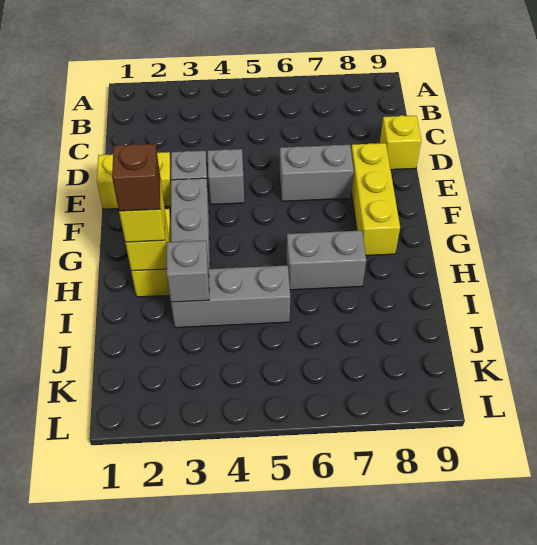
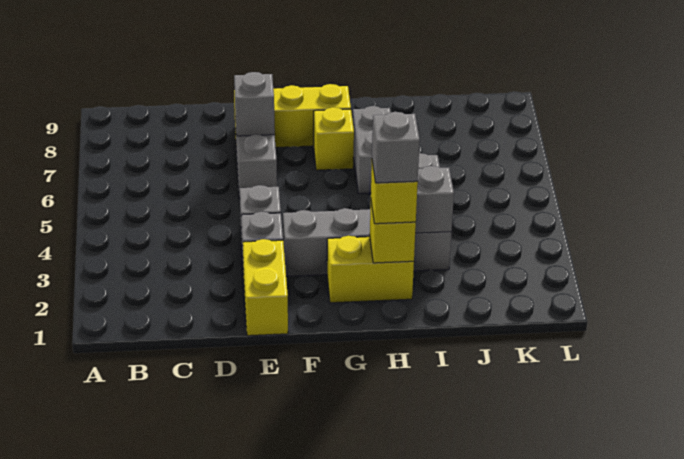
yellow brick D9 level 1 -> yellow brick G7 level 1
none -> grey brick E7 level 2
brown brick H2 level 4 -> grey brick H2 level 4

